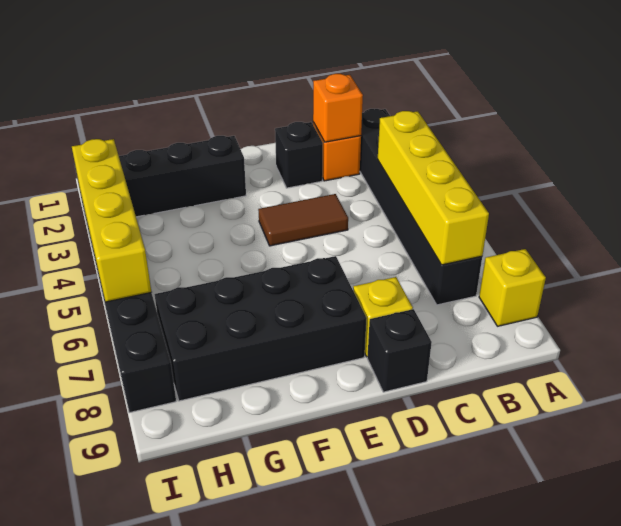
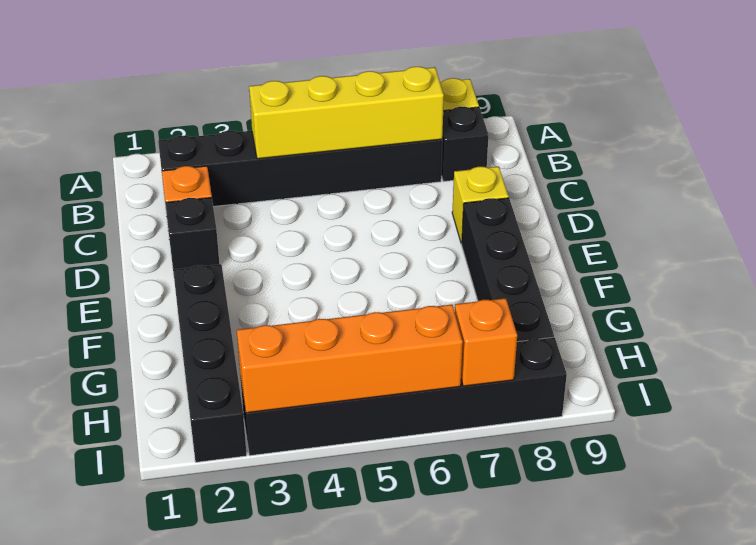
orange brick C2 level 2 -> orange brick I7 level 2
brown tile D4:E4 level 1 -> none
black brick D9 level 1 -> black brick B8 level 1
black brick E7:H8 level 1 -> black brick E8:H8 level 1
yellow brick I3:I6 level 2 -> orange brick I3:I6 level 2

